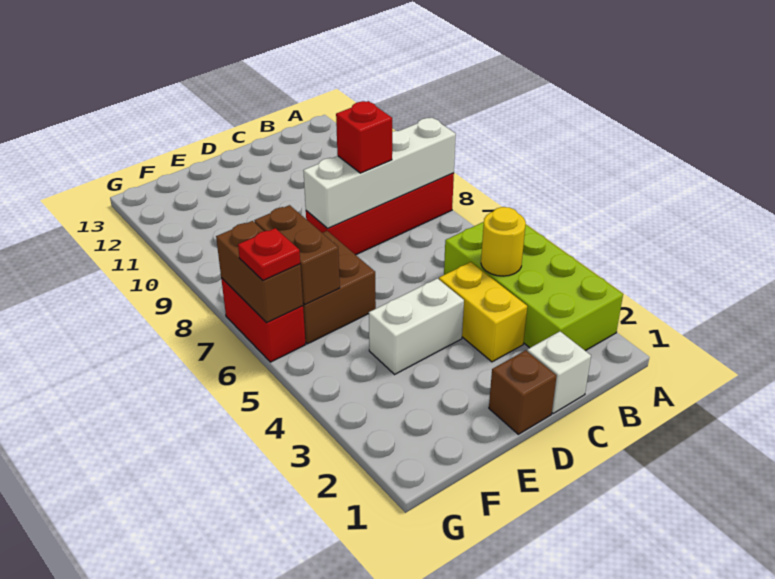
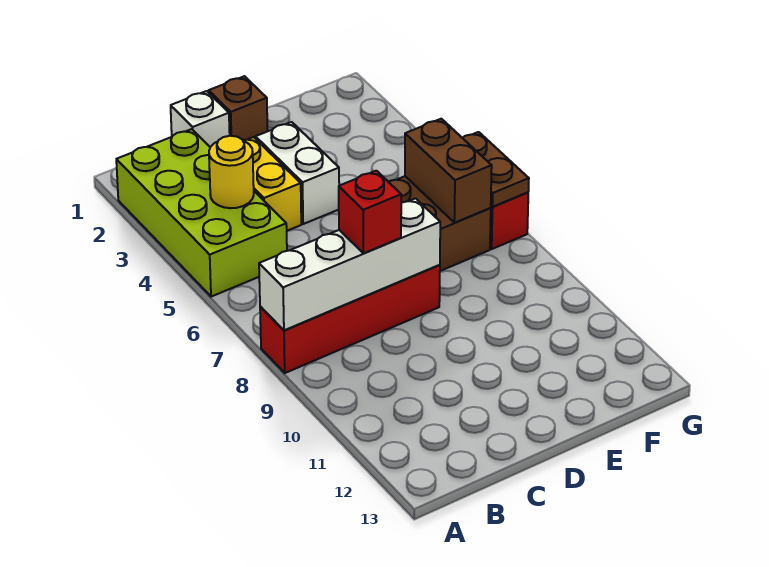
white brick D4:E4 level 1 -> white brick D3:D4 level 1
brown brick G6:G7 level 2 -> brown plate G6:G7 level 2
red plate G6 level 3 -> none

